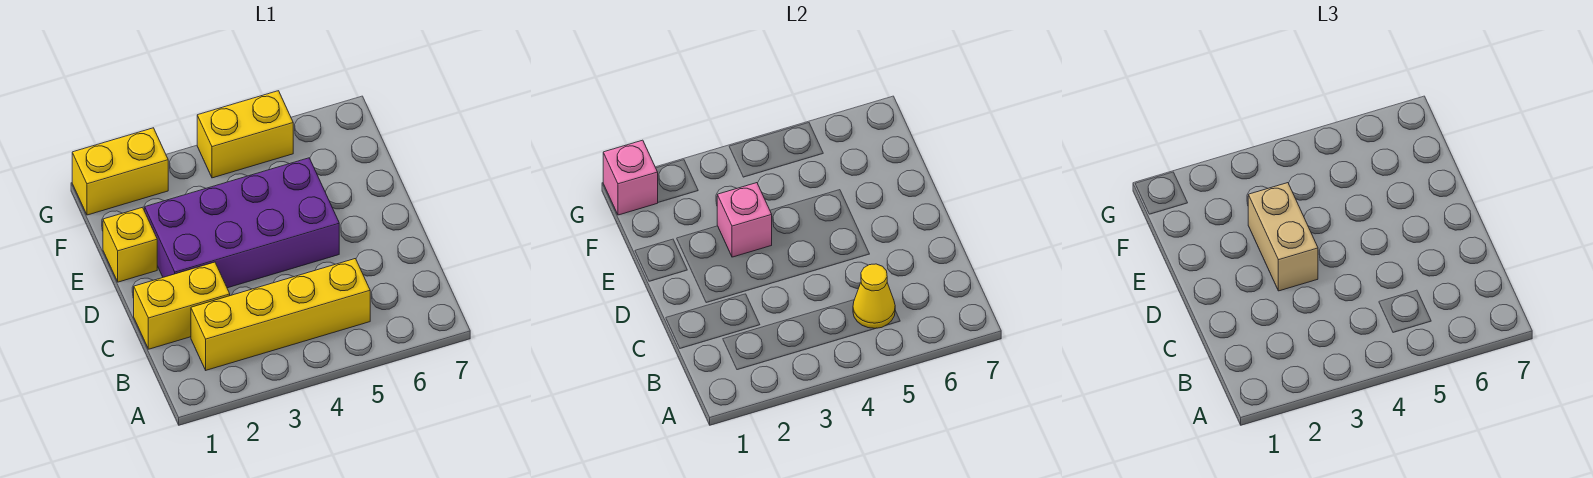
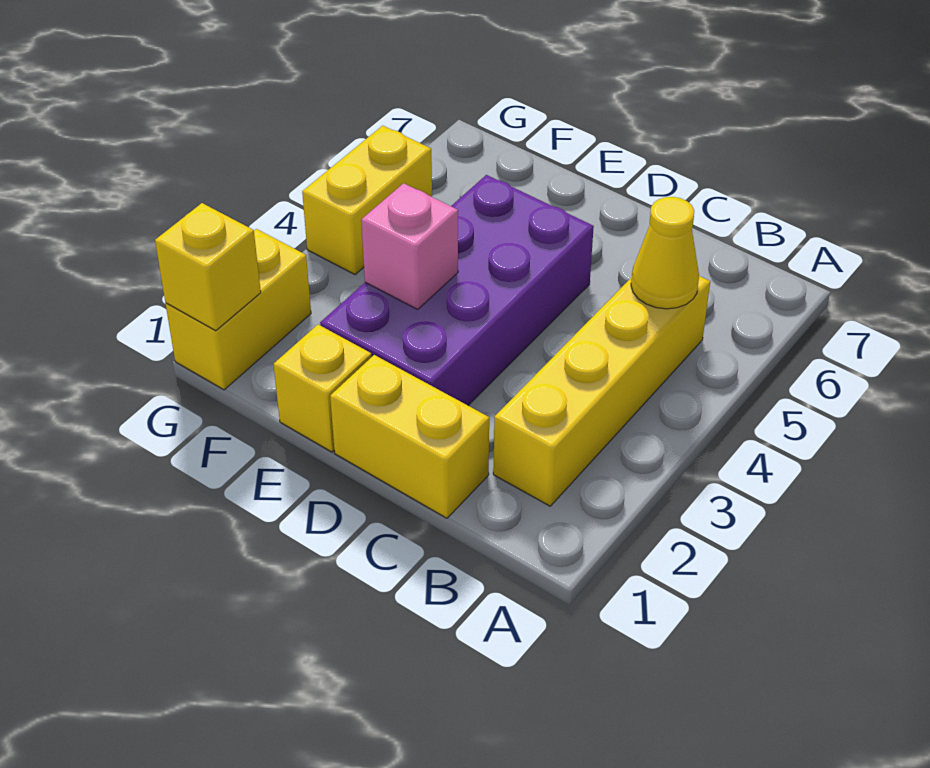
yellow brick C1:C2 level 1 -> yellow brick C1:D1 level 1
tan brick D3:E3 level 3 -> none
pink brick G1 level 2 -> yellow brick G1 level 2

